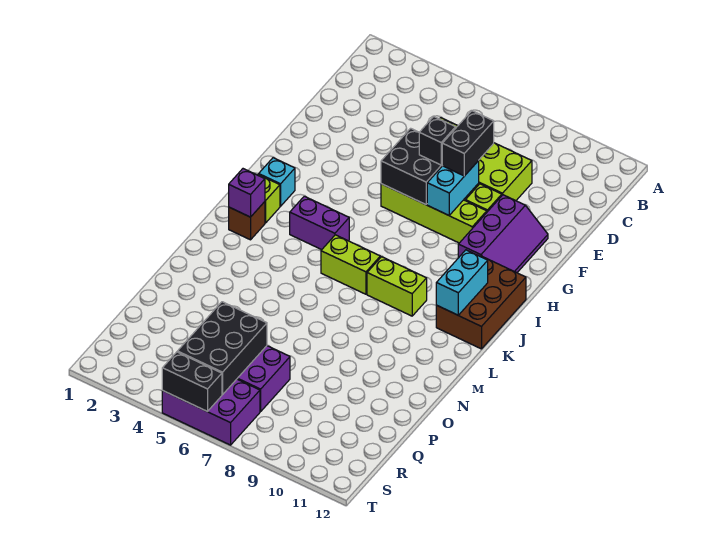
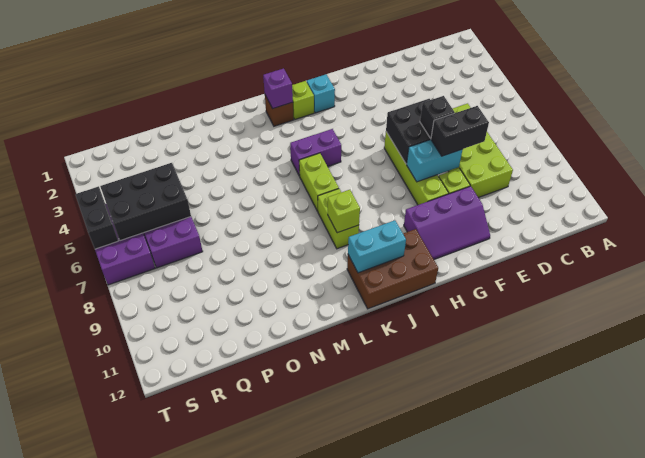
purple brick J4:J5 level 1 -> purple brick J5:K5 level 1
none -> lime brick K9 level 2

